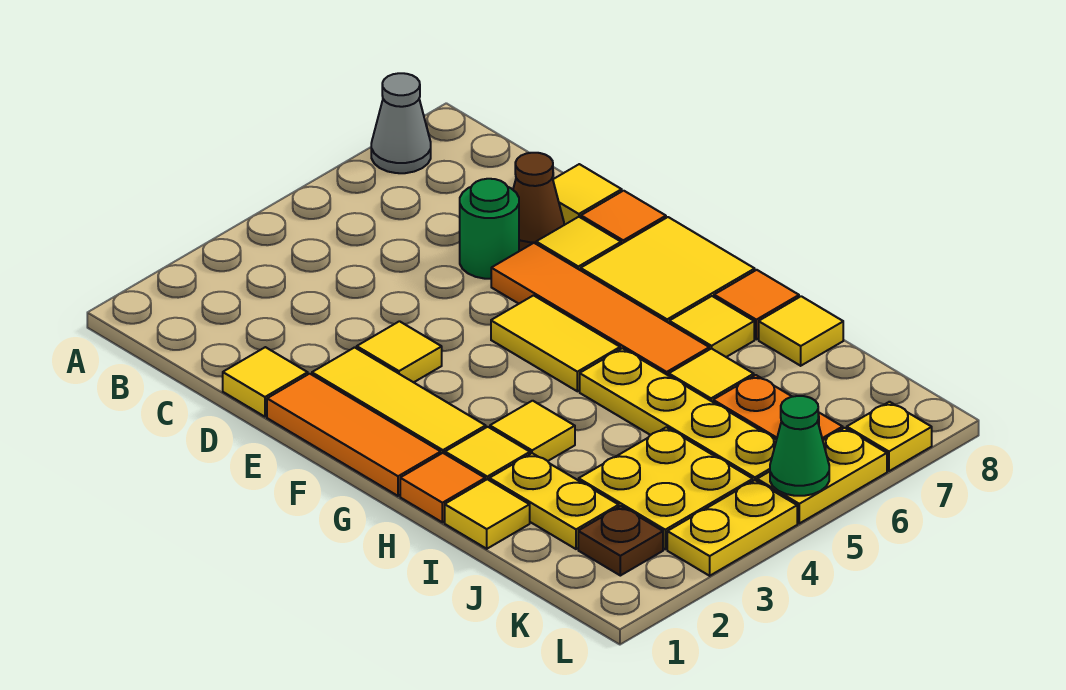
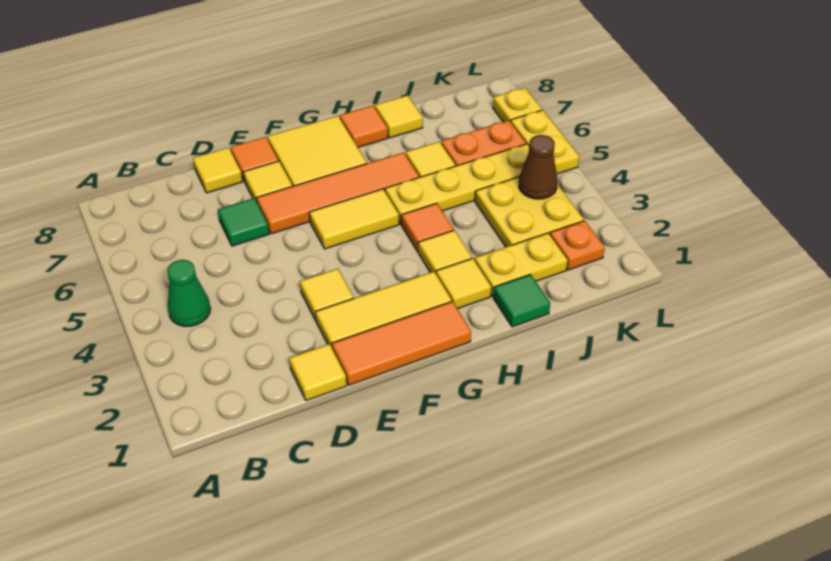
grey cone A7 level 1 -> none
green round brick D6 level 1 -> green tile D6 level 1
brown cone D7 level 1 -> brown cone K4 level 2
orange tile H1 level 1 -> orange tile H4 level 1
yellow tile H7 level 1 -> none
yellow tile I1 level 1 -> green tile I1 level 1
brown plate K2 level 1 -> orange plate K2 level 1
yellow plate L3:L4 level 1 -> none
green cone L5 level 2 -> green cone B4 level 1

